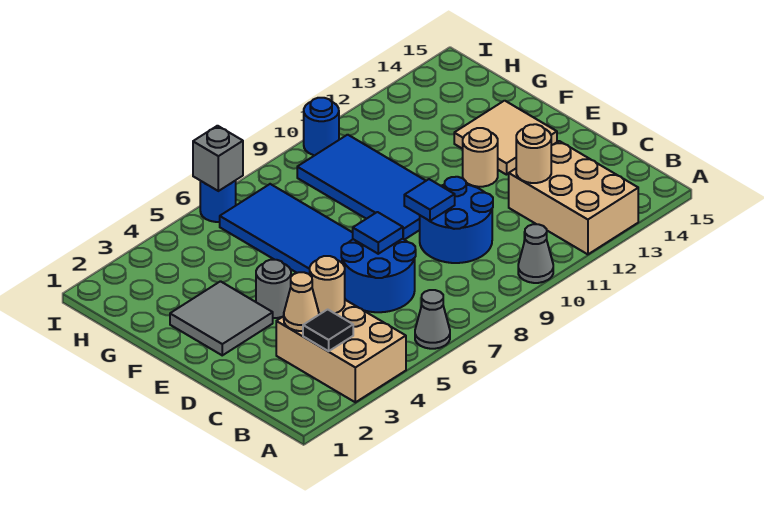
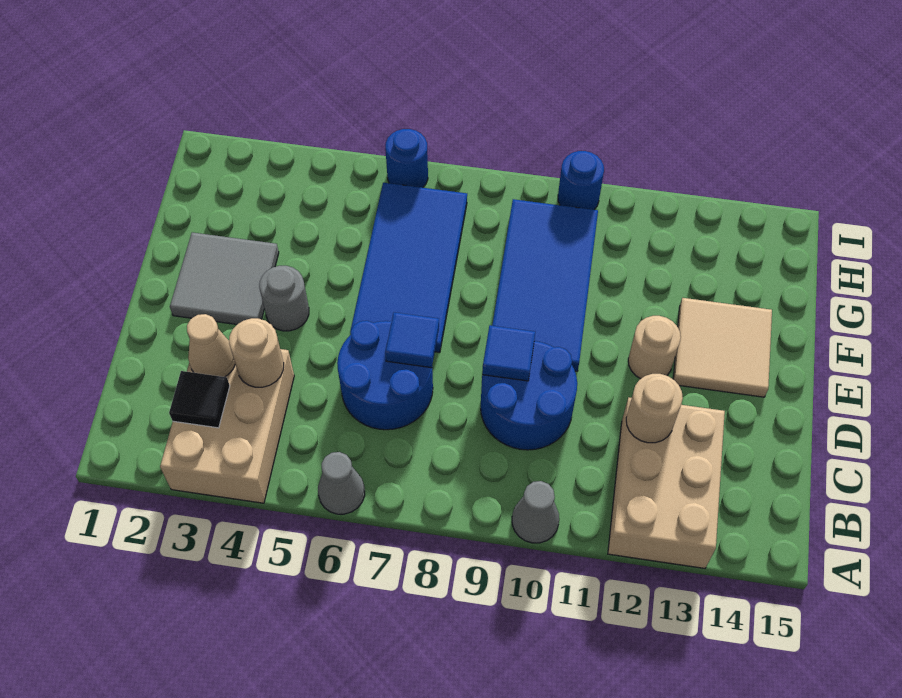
grey brick I6 level 2 -> none

